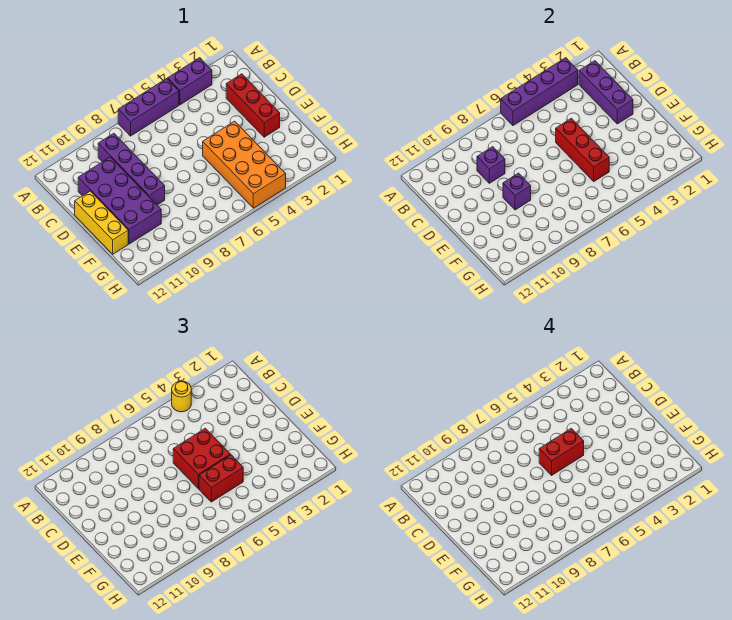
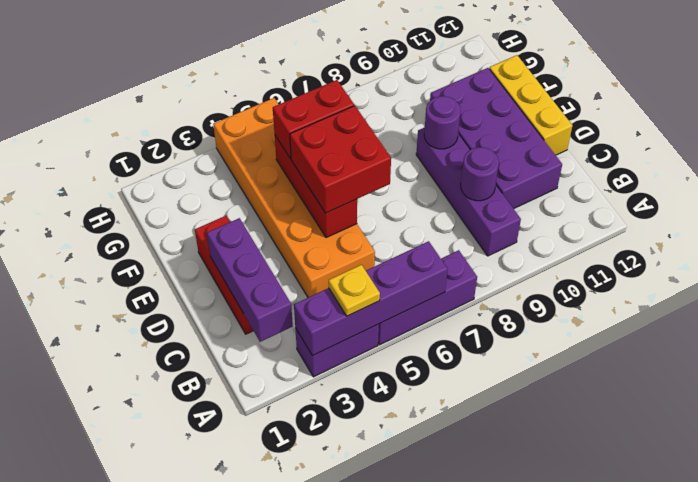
yellow round brick A4 level 3 -> yellow plate A4 level 3
purple brick C9 level 2 -> purple round brick C9 level 2
red brick D5:D6 level 4 -> none
orange brick E4:H5 level 1 -> orange brick C4:H5 level 1
purple brick E9 level 2 -> purple round brick E9 level 2

